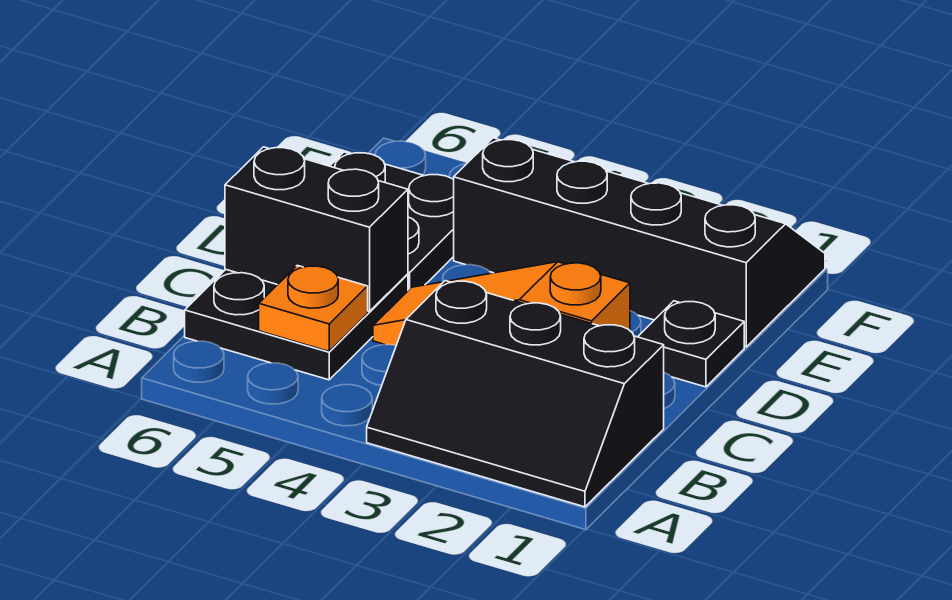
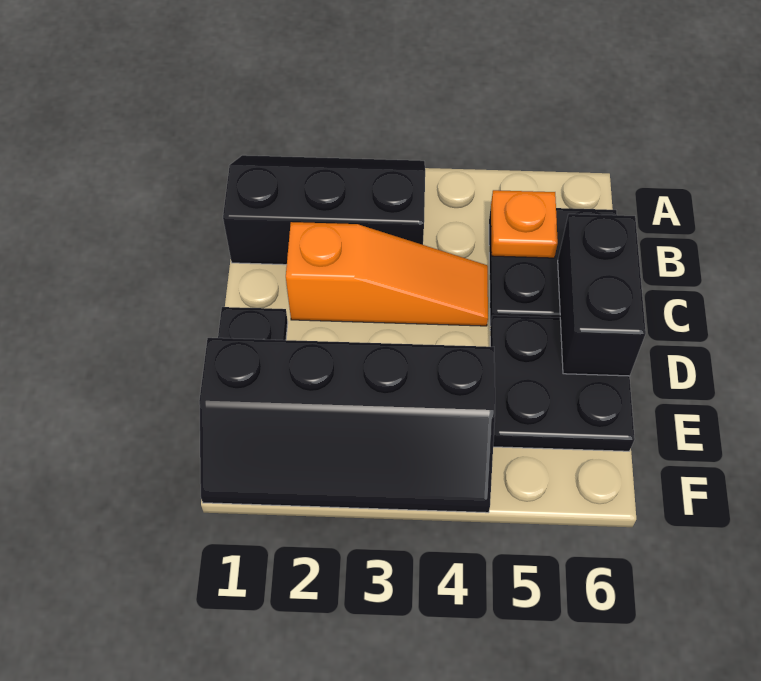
black brick C5:C6 level 2 -> black brick C6:D6 level 2

